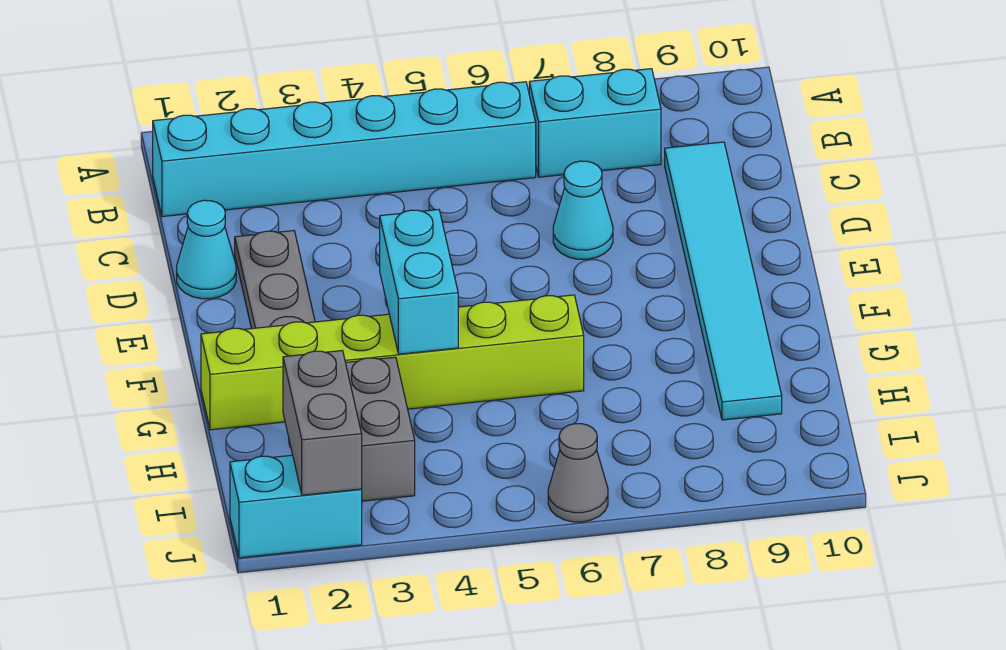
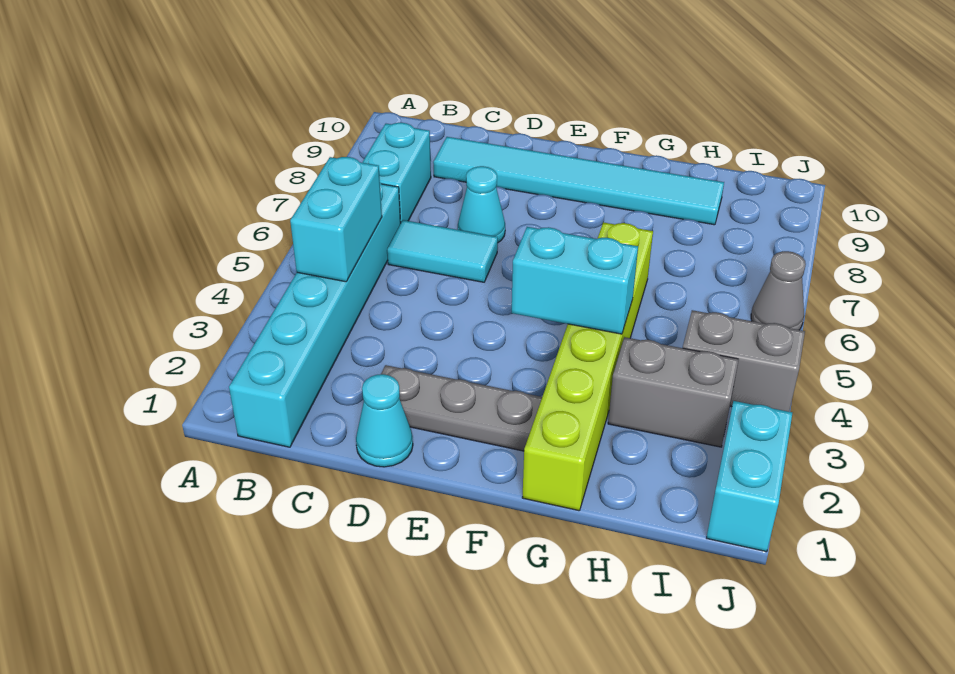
none -> cyan brick B4:B5 level 2
none -> cyan tile C6:D6 level 1
grey brick I2:J2 level 2 -> grey brick I4:J4 level 1

